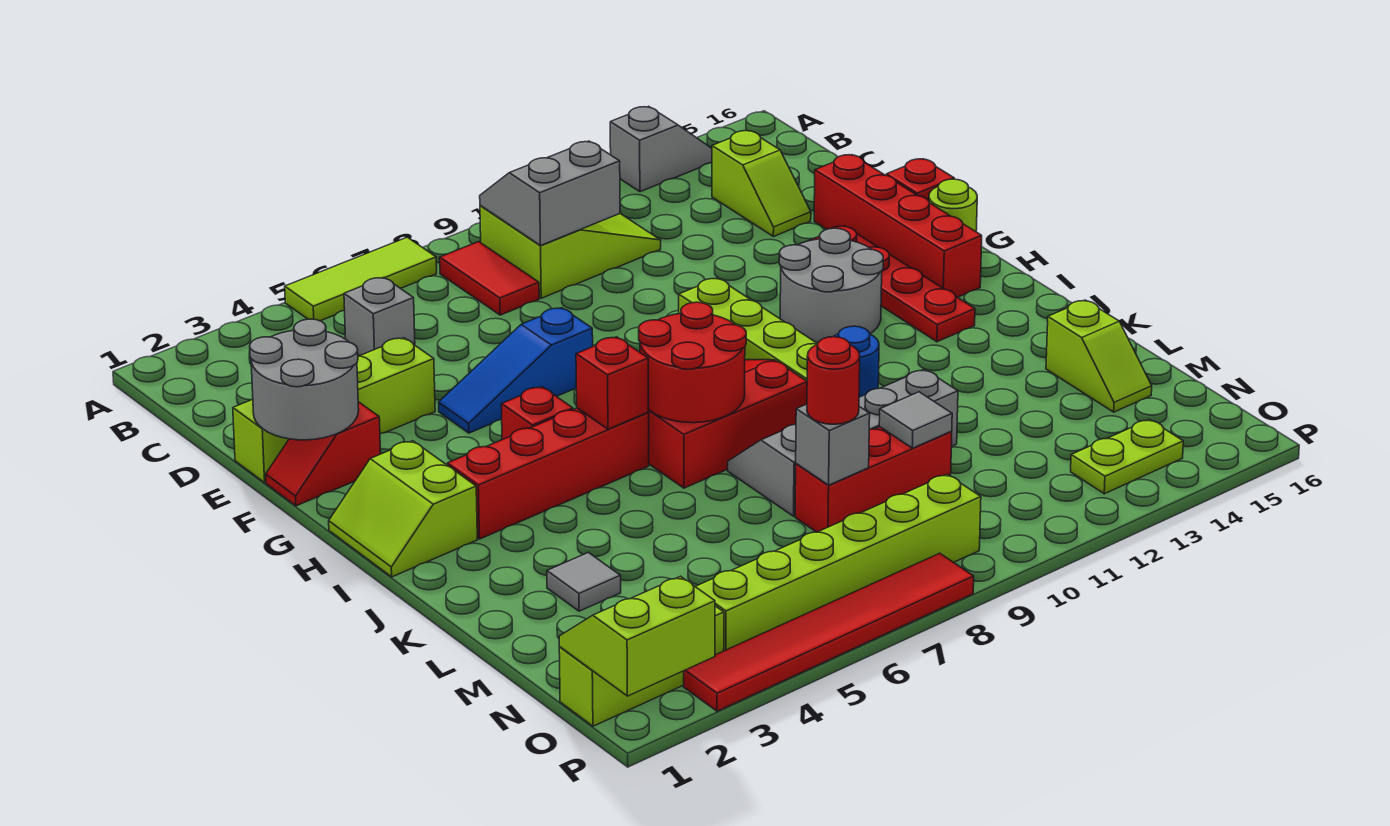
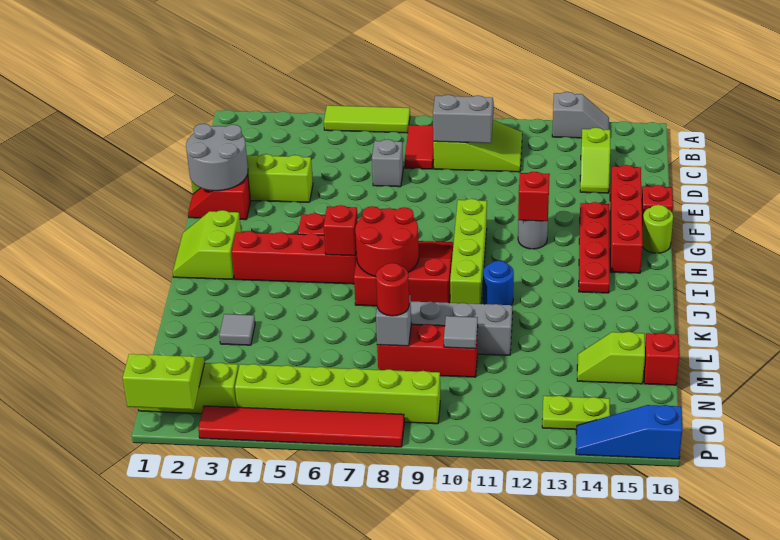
grey brick C5 level 1 -> grey brick D7 level 1
blue slope F5:F7 level 1 top 7 -> blue slope P14:P16 level 1 top 16
grey round brick G12:H13 level 1 -> grey round brick G12 level 1
none -> red brick G12 level 2
lime slope L15:M15 level 1 top L -> lime slope M14:M15 level 1 top 15
none -> red brick M16 level 1

